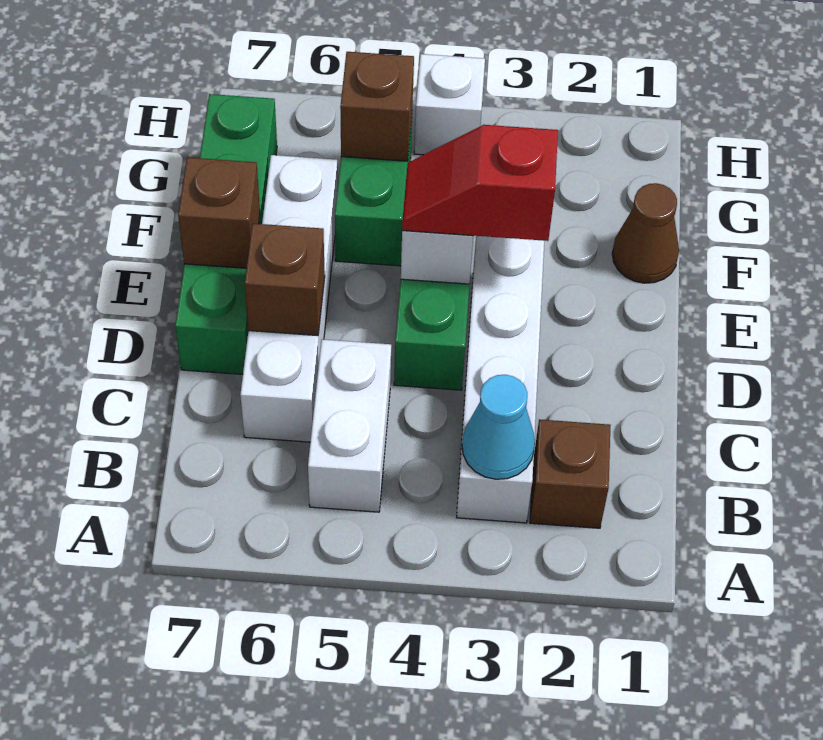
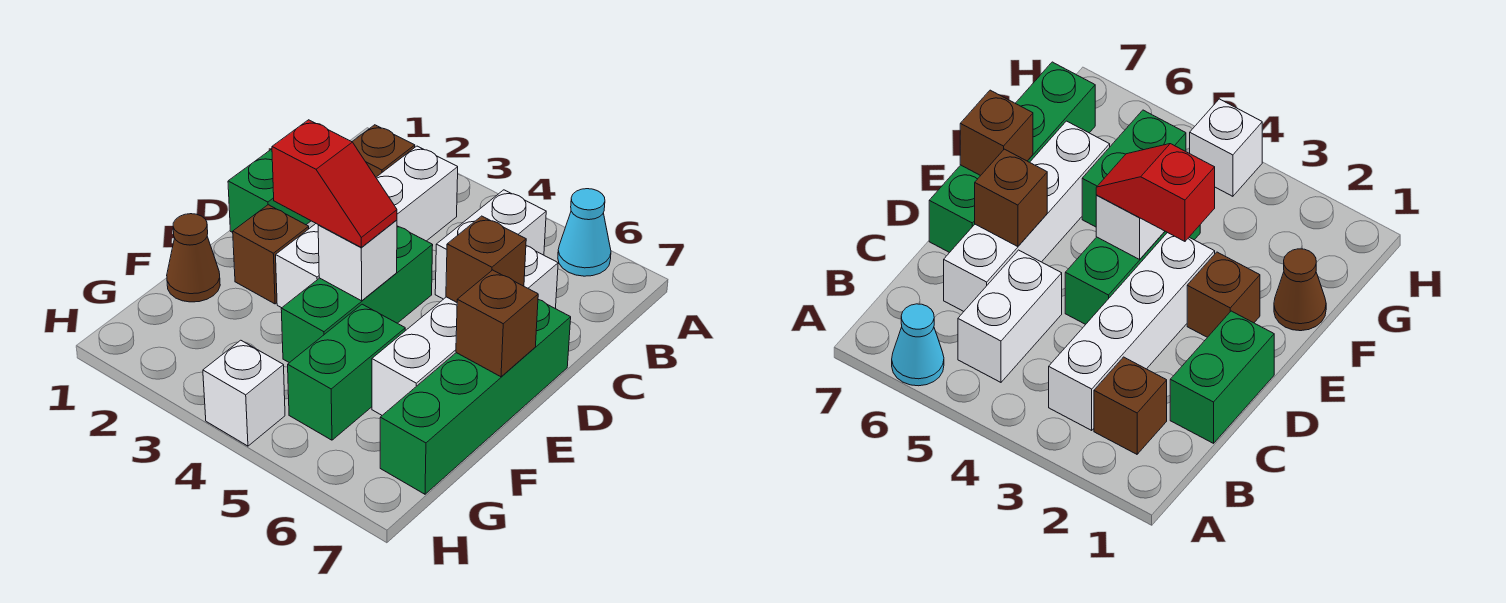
cyan cone B3 level 2 -> cyan cone A6 level 1
none -> green brick C1:D1 level 1
brown brick G5 level 2 -> brown brick E2 level 1

